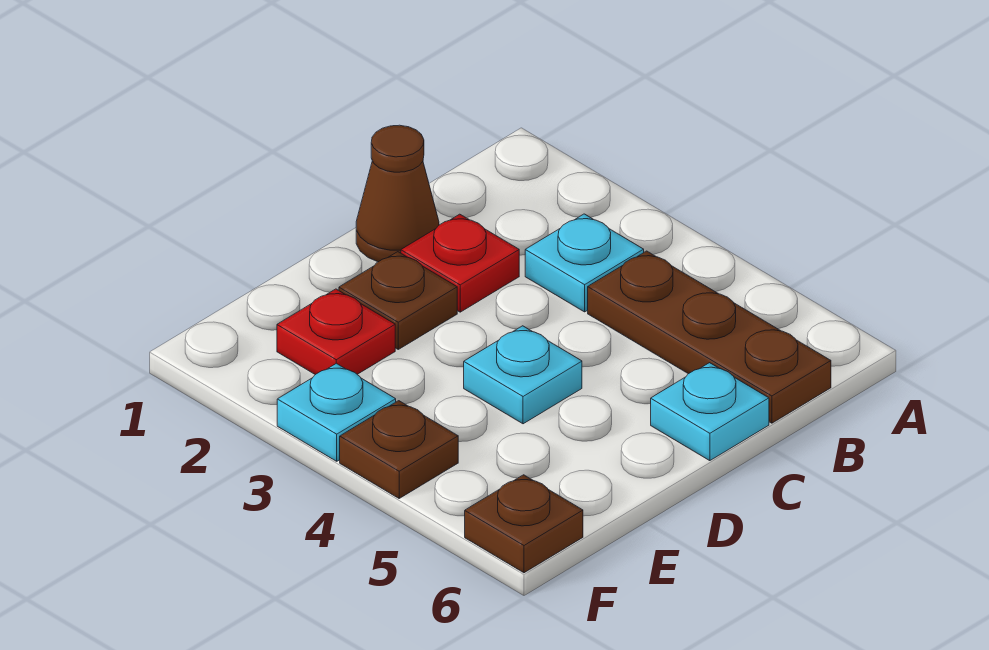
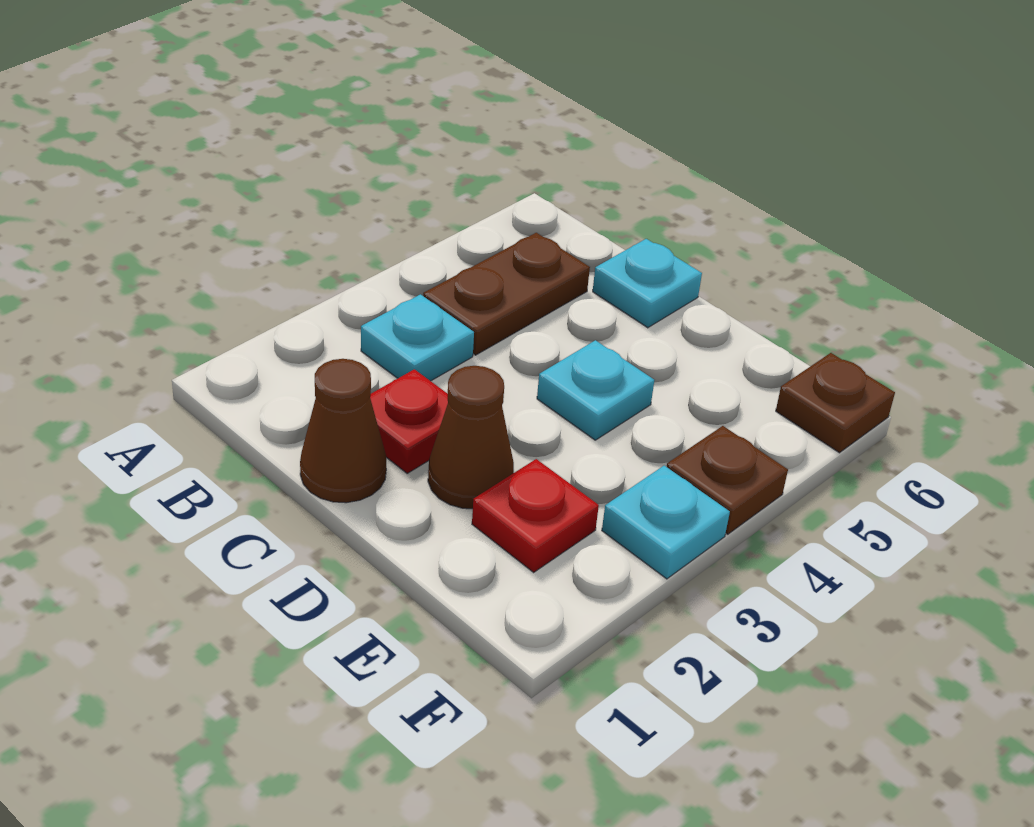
brown plate B4:B6 level 1 -> brown plate B4:B5 level 1
brown plate D2 level 1 -> brown cone D2 level 1

